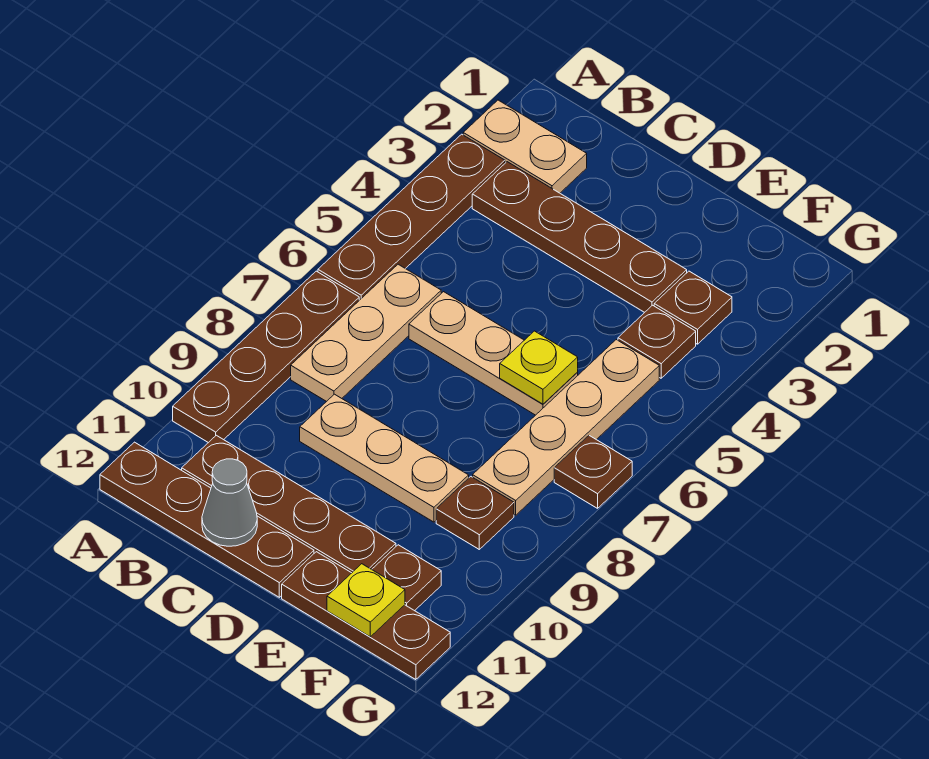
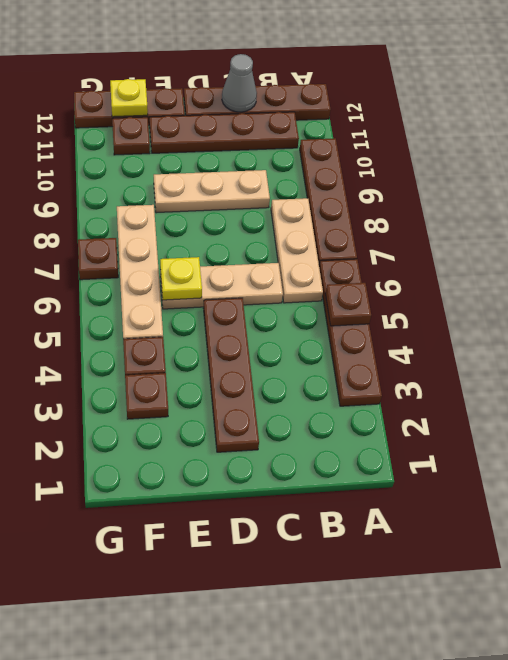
tan plate A2:B2 level 1 -> none
brown plate B3:E3 level 1 -> brown plate D2:D5 level 1
brown plate F9 level 1 -> brown plate A5 level 2

